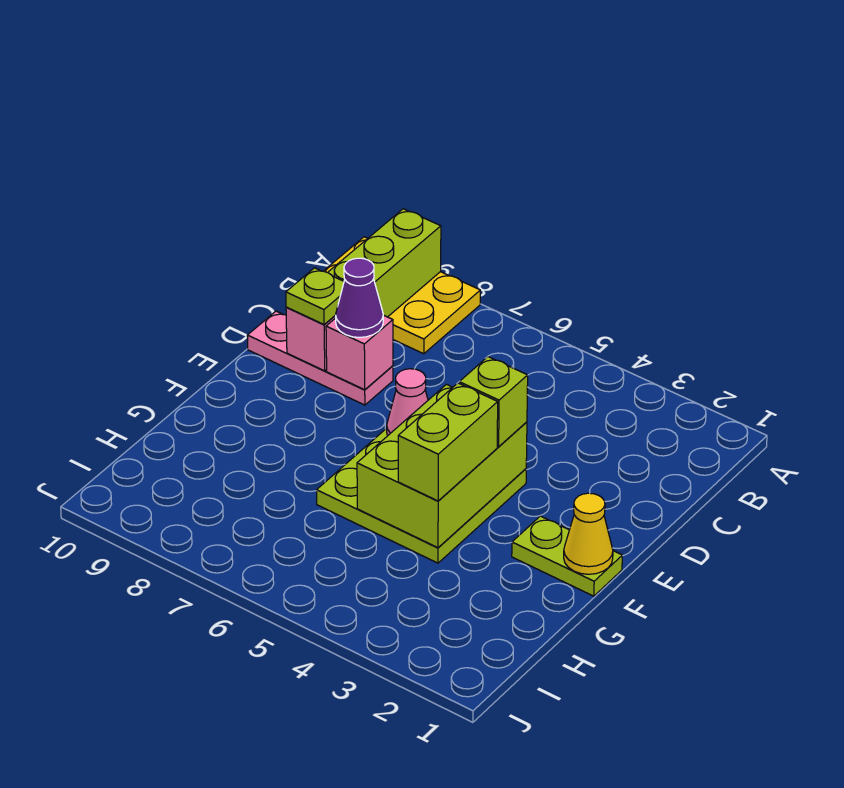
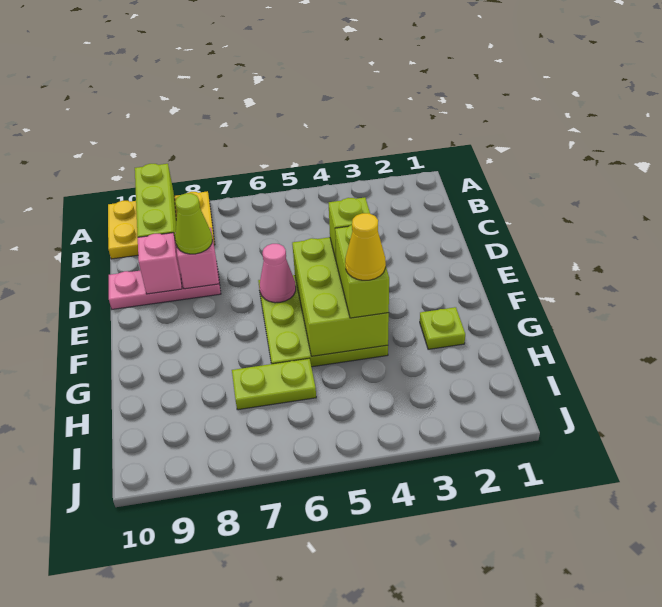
purple cone D8 level 3 -> lime cone D8 level 3
lime plate D9 level 3 -> lime plate G2 level 1
lime plate F1:F2 level 1 -> lime plate H6:H7 level 1
yellow cone F1 level 2 -> yellow cone G4 level 4

